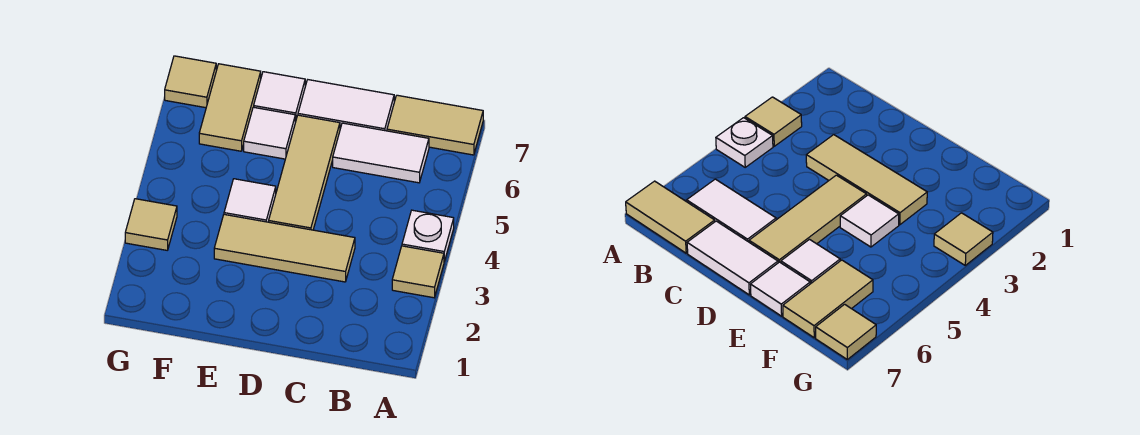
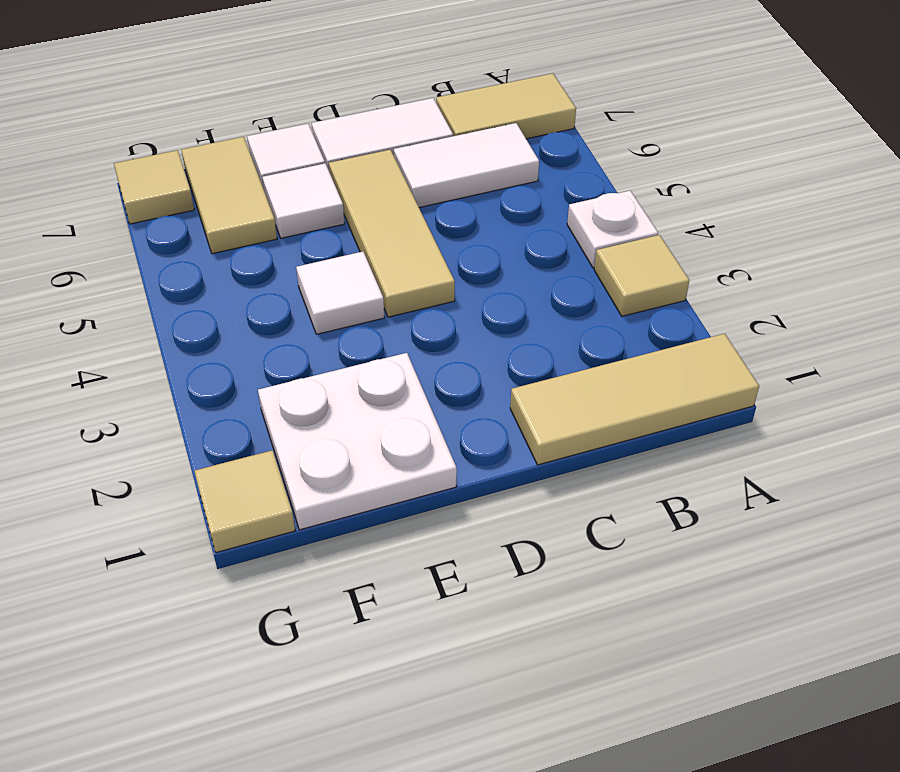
tan tile C3:E3 level 1 -> tan tile A1:C1 level 1
none -> white plate E1:F2 level 1
tan tile G3 level 1 -> tan tile G1 level 1

